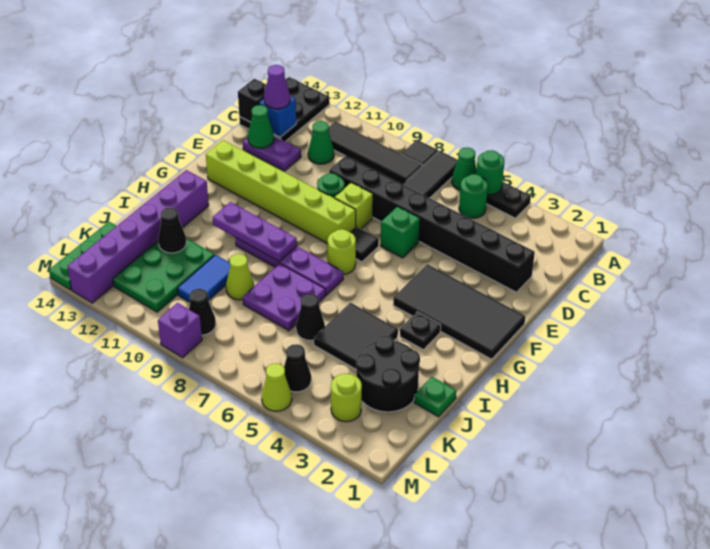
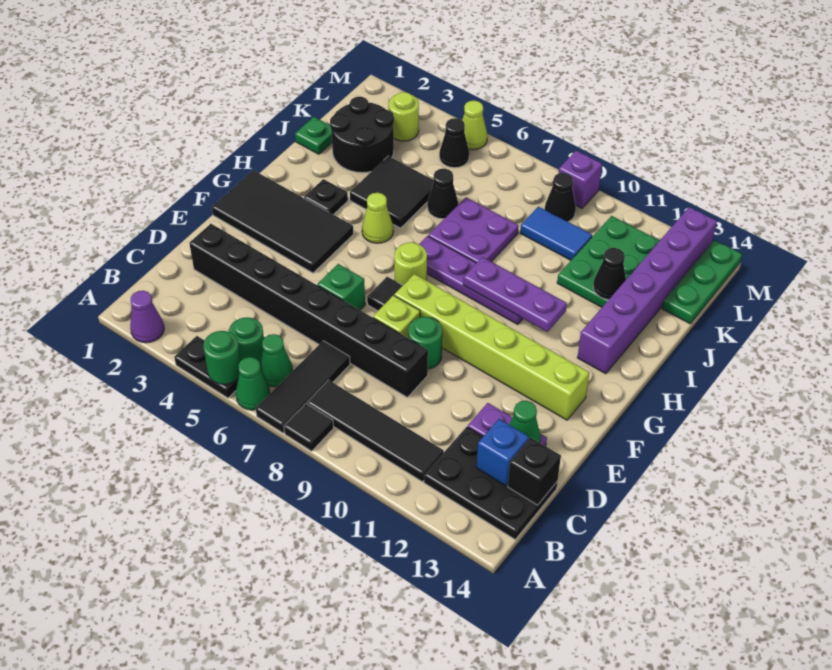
black plate A13:C14 level 1 -> black plate B12:C14 level 1
green cone C11 level 1 -> green cone B6 level 1
purple cone C13 level 3 -> purple cone A2 level 1
lime cone J9 level 1 -> lime cone H5 level 1
blue tile J10:K10 level 1 -> blue tile K9:K10 level 1

